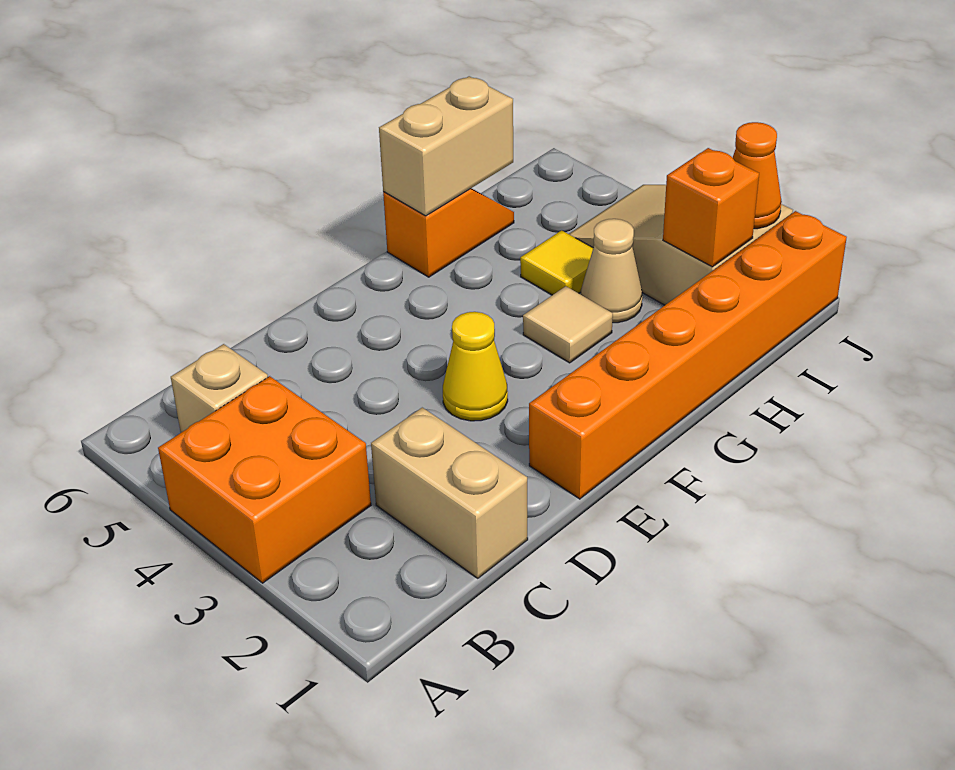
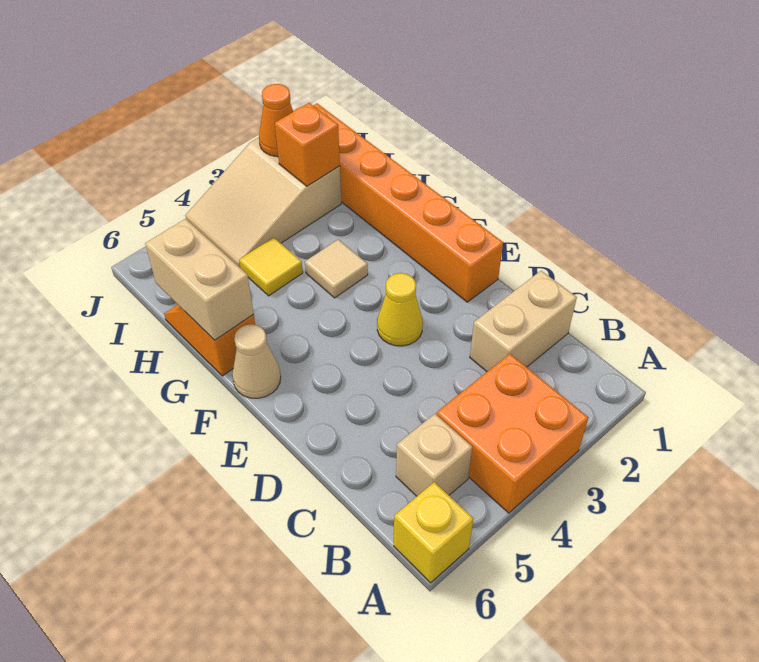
none -> yellow brick A6 level 1
tan cone H3 level 1 -> tan cone F6 level 1

